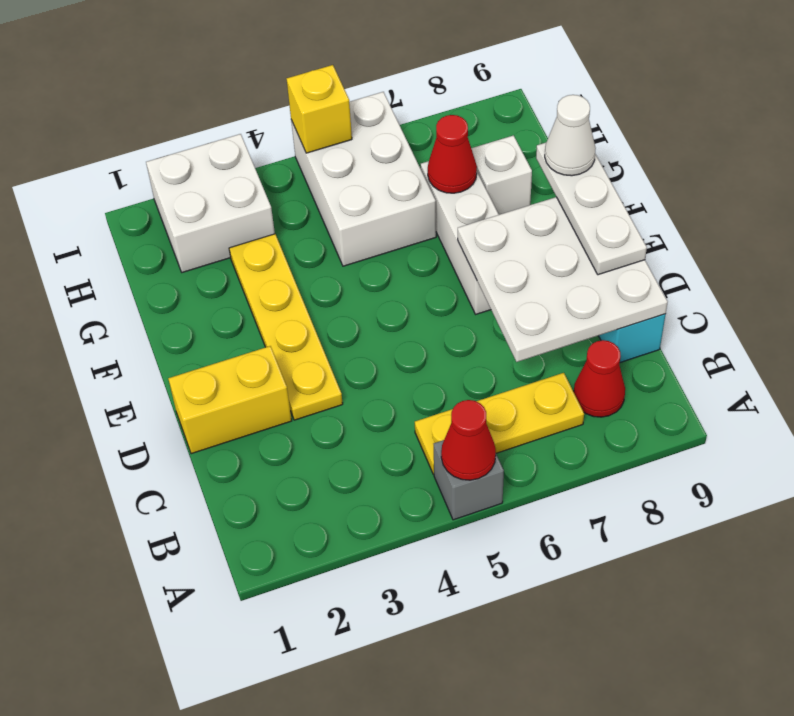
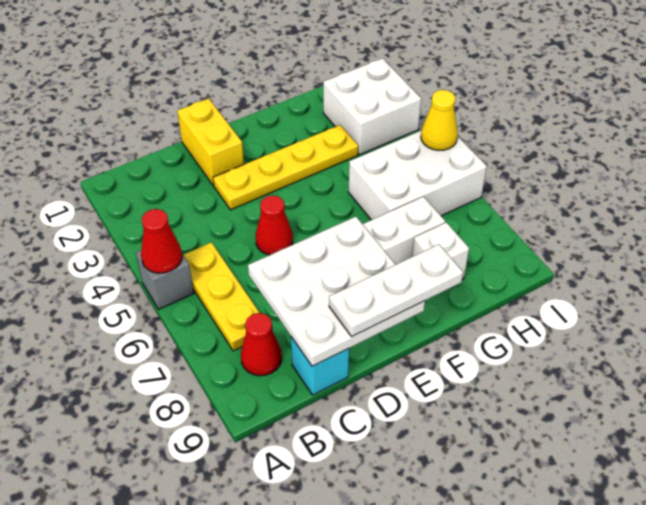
white cone F9 level 4 -> none
red cone G7 level 2 -> red cone D5 level 1
yellow brick I5 level 2 -> yellow cone I5 level 2

